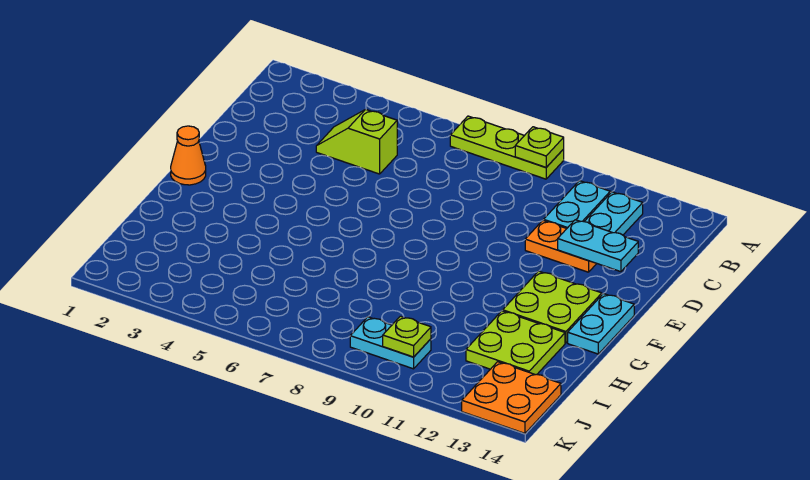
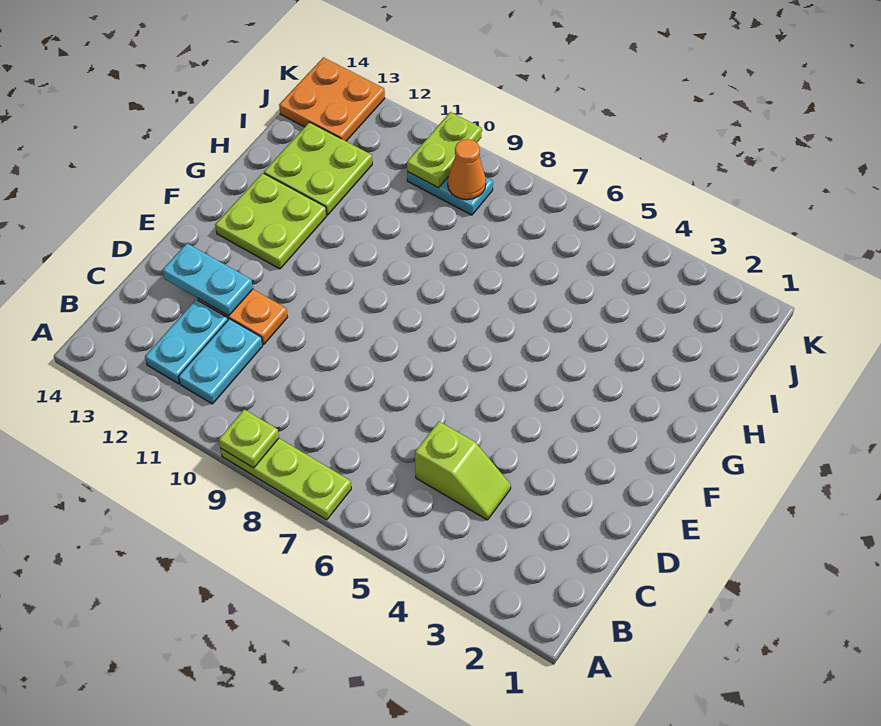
orange cone F1 level 1 -> orange cone J9 level 2
cyan plate F14:G14 level 1 -> none
lime plate J10 level 2 -> lime plate J10:K10 level 2

